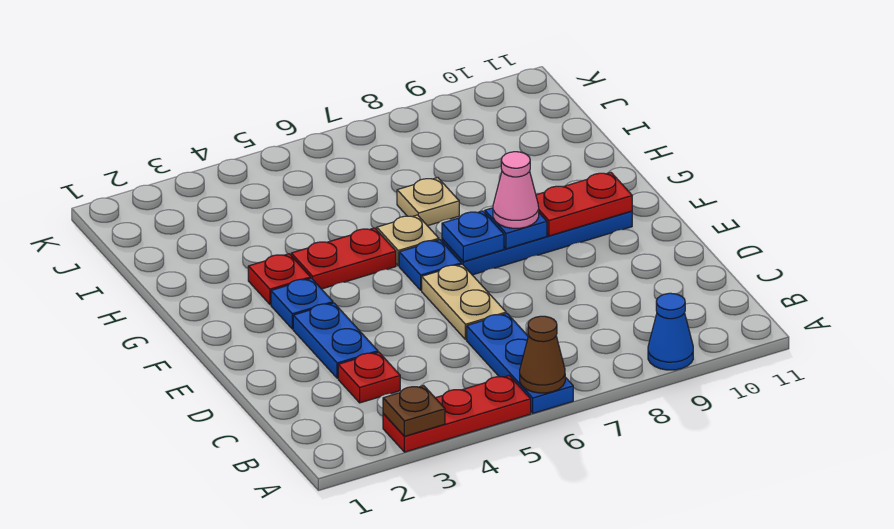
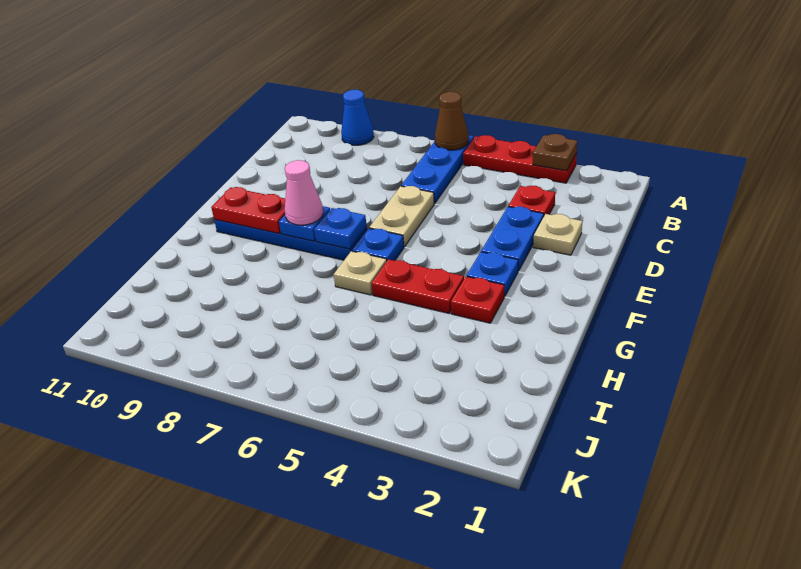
tan plate H7 level 1 -> tan plate D2 level 1

